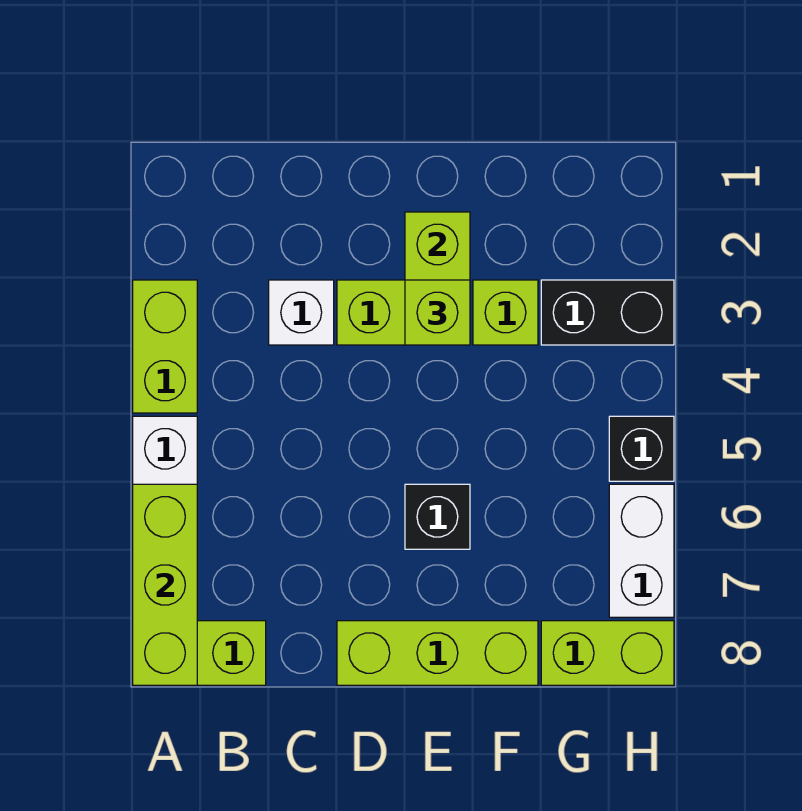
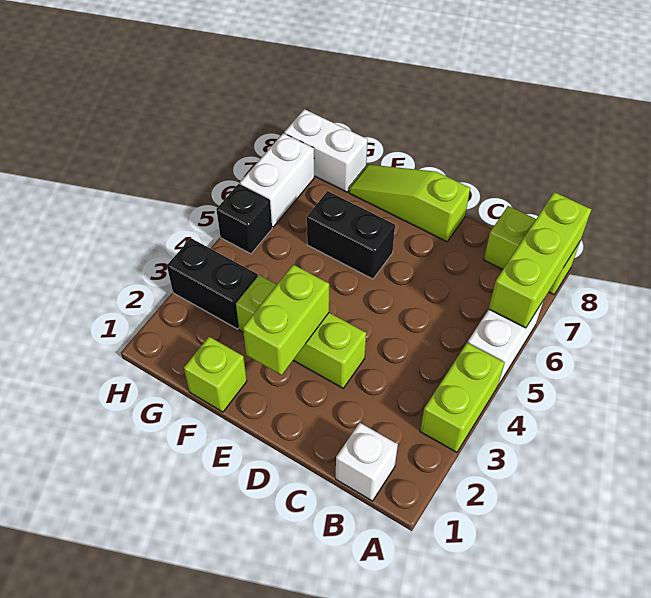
white brick C3 level 1 -> white brick B1 level 1
lime brick D8:F8 level 1 -> lime slope D8:F8 level 1 top D
lime brick E3 level 3 -> lime brick F1 level 1
black brick E6 level 1 -> black brick E6:F6 level 1
lime brick G8:H8 level 1 -> white brick G8:H8 level 1

